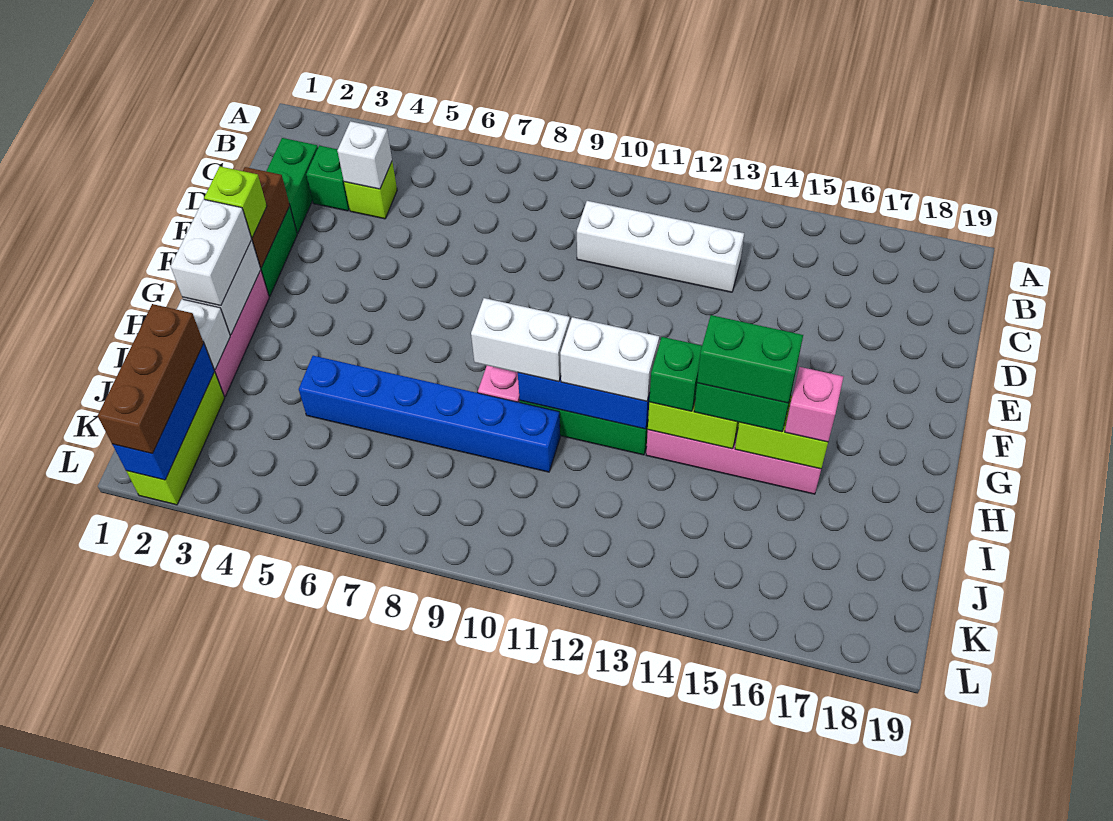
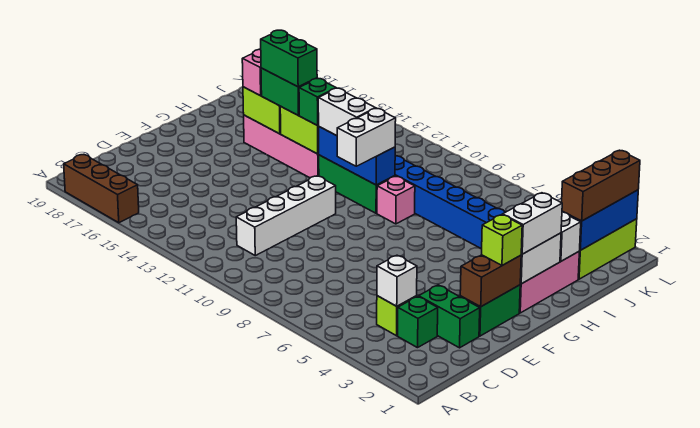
none -> brown brick A16:A18 level 1
green brick C2:D2 level 1 -> green brick D2:D3 level 1
white brick C10:C13 level 1 -> white brick C11:F11 level 1
white brick H9:H10 level 3 -> white brick G10:H10 level 3

